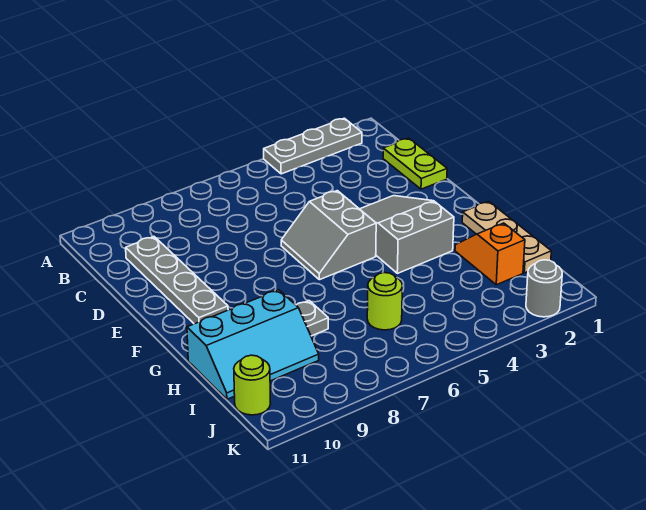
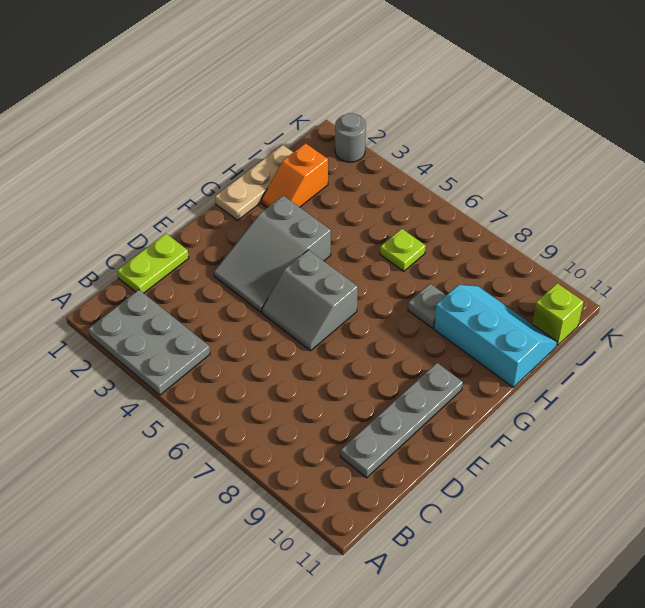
grey plate A2:A4 level 1 -> grey plate A2:B4 level 1
grey slope E5:F6 level 1 top 5 -> grey slope E5:F6 level 1 top F
lime round brick I6 level 1 -> lime plate I6 level 1
lime round brick J11 level 1 -> lime brick J11 level 1

